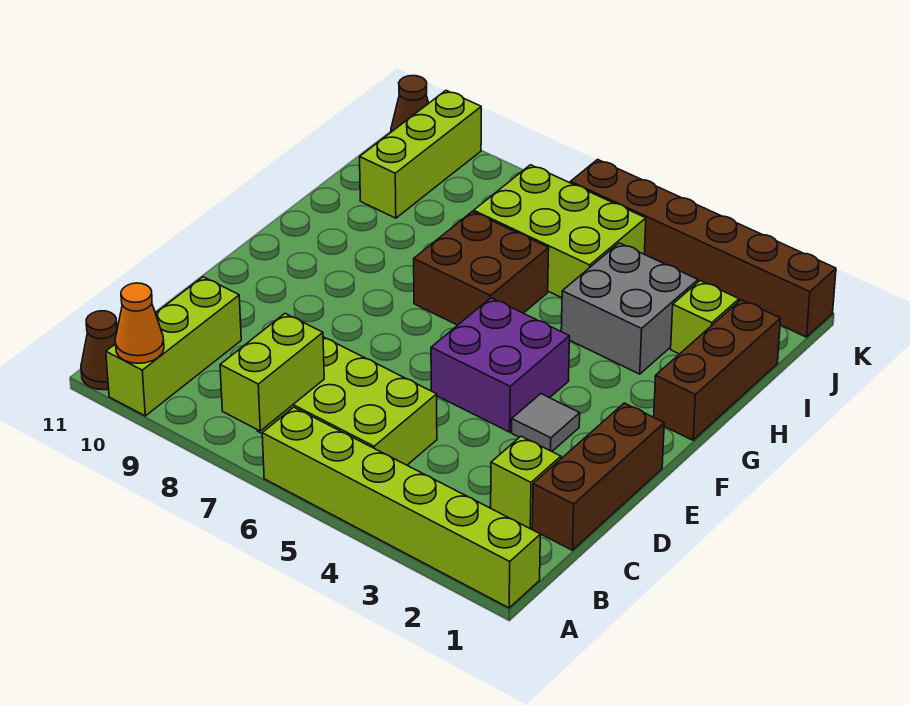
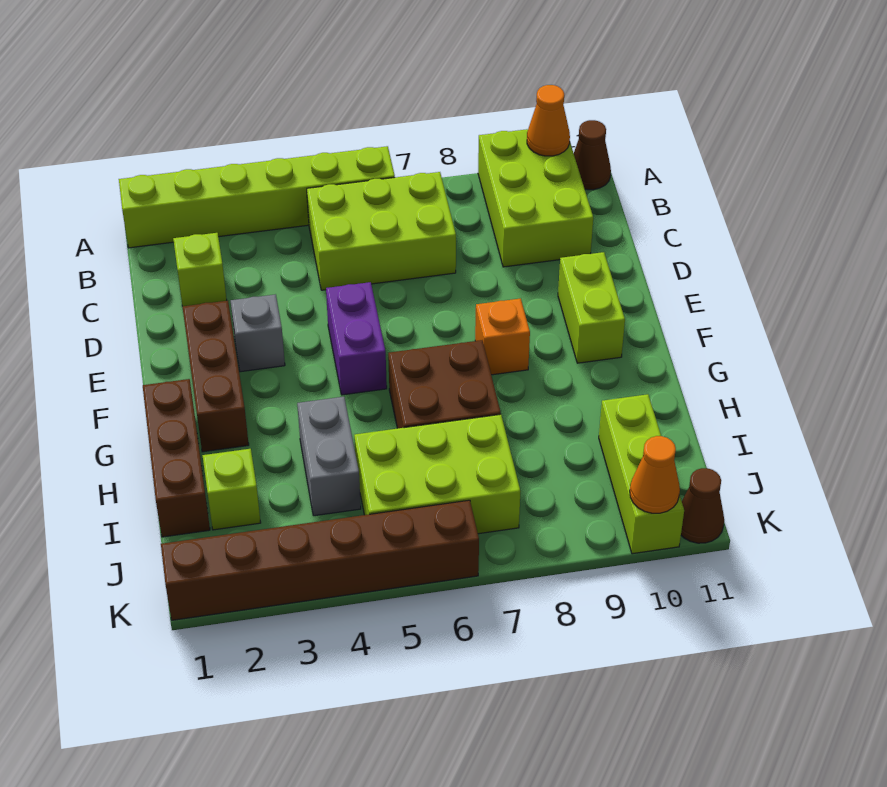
lime brick A7:B7 level 2 -> lime brick E10:F10 level 1
lime brick A10:C10 level 1 -> lime brick A9:C10 level 1
brown brick C1:E1 level 1 -> brown brick E2:G2 level 1
grey tile E3 level 1 -> grey brick E3 level 1
purple brick E4:F5 level 1 -> purple brick E5:F5 level 1
none -> orange brick F8 level 1
grey brick H3:I4 level 1 -> grey brick H4:I4 level 1
none -> orange cone K10 level 2

